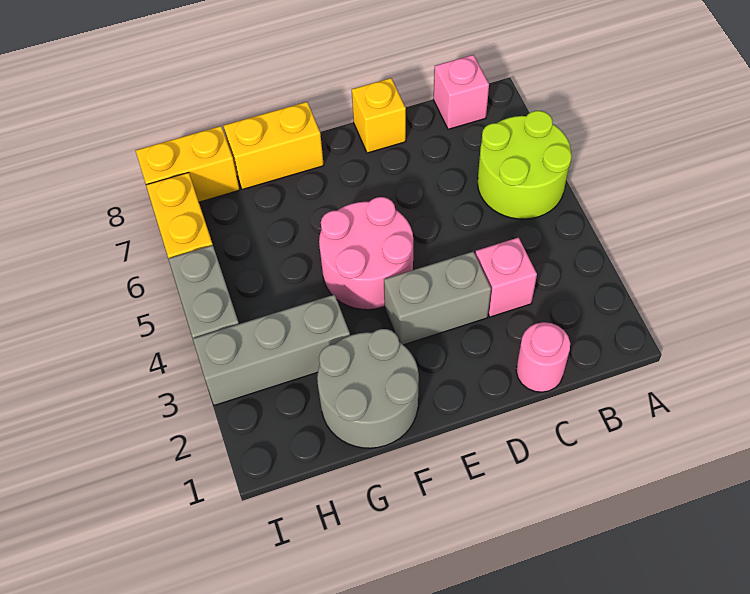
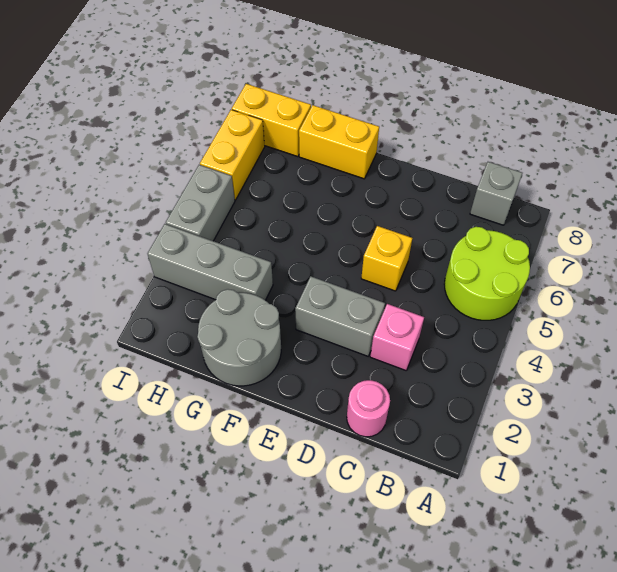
pink brick B8 level 1 -> grey brick B8 level 1
yellow brick D8 level 1 -> yellow brick D5 level 1
pink round brick E4:F5 level 1 -> none

